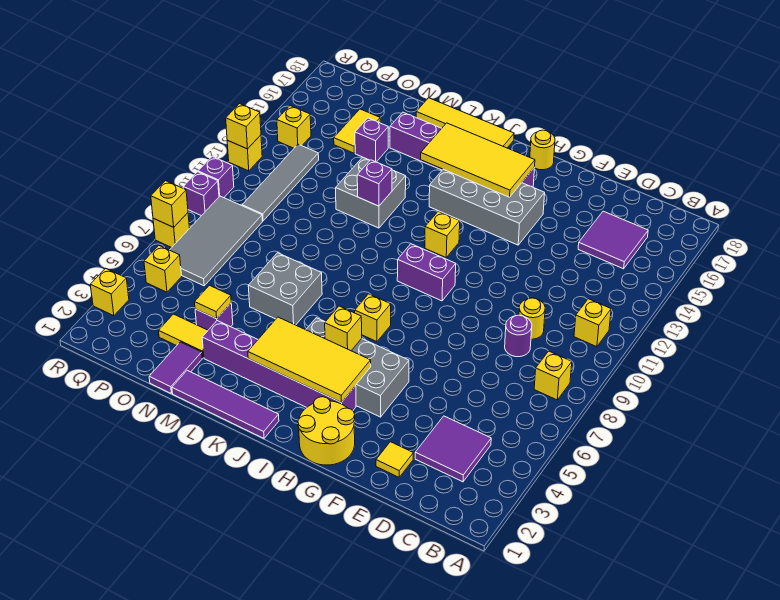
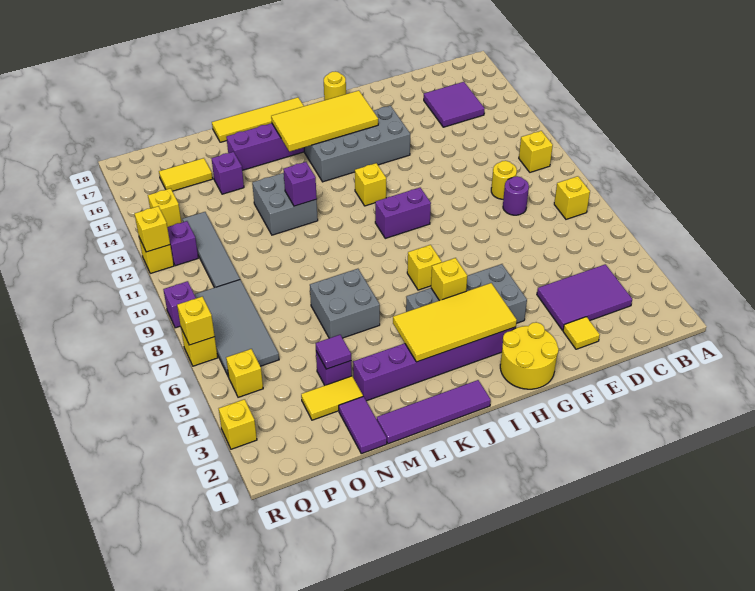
purple tile C3:D4 level 1 -> purple tile C3:E4 level 1
yellow tile N4 level 2 -> purple tile N4 level 2
yellow tile O15:O16 level 1 -> yellow tile O16:P16 level 1
purple brick R10 level 1 -> purple brick Q12 level 1

